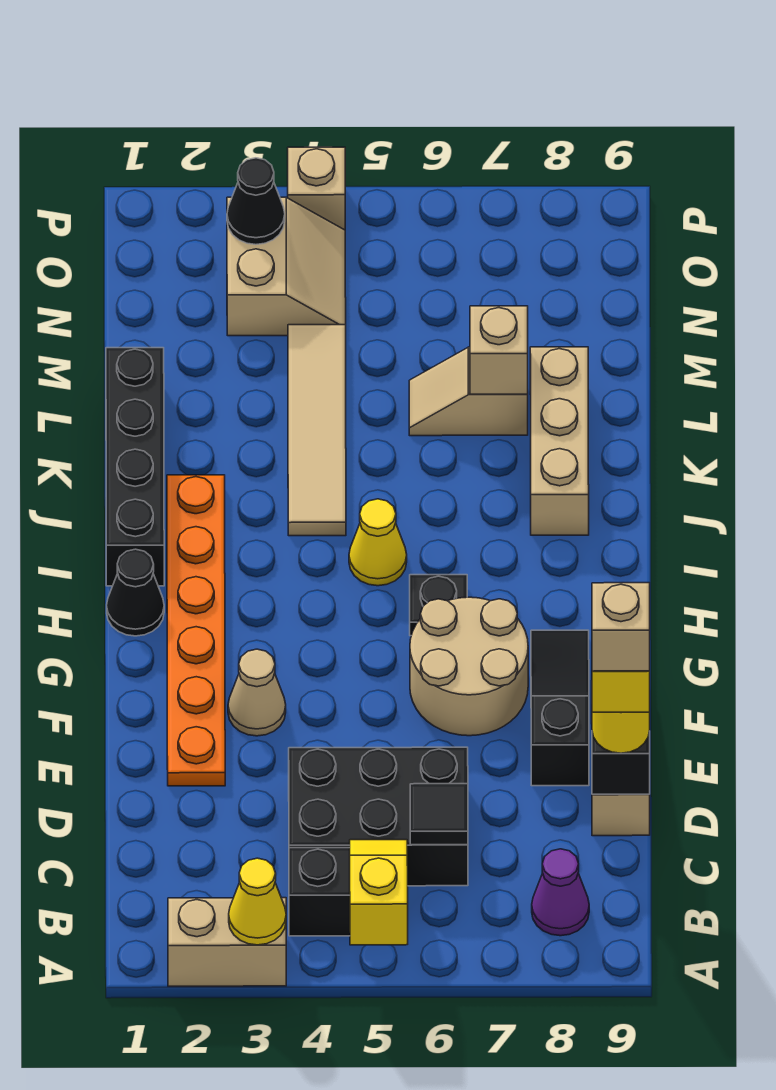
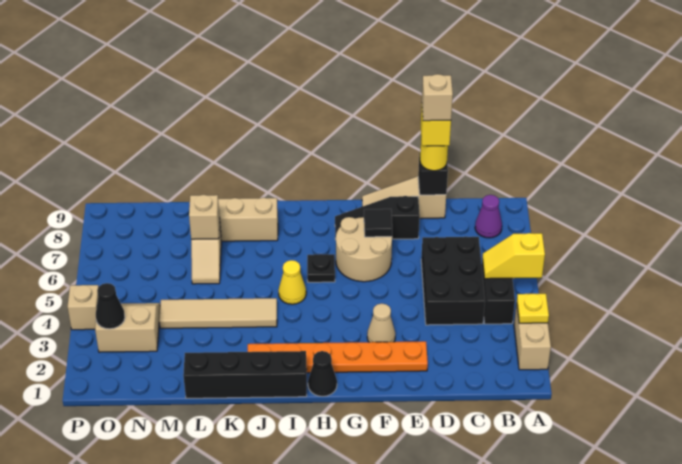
yellow cone A3 level 2 -> yellow plate A3 level 2
black tile C6 level 2 -> black tile F7 level 2

